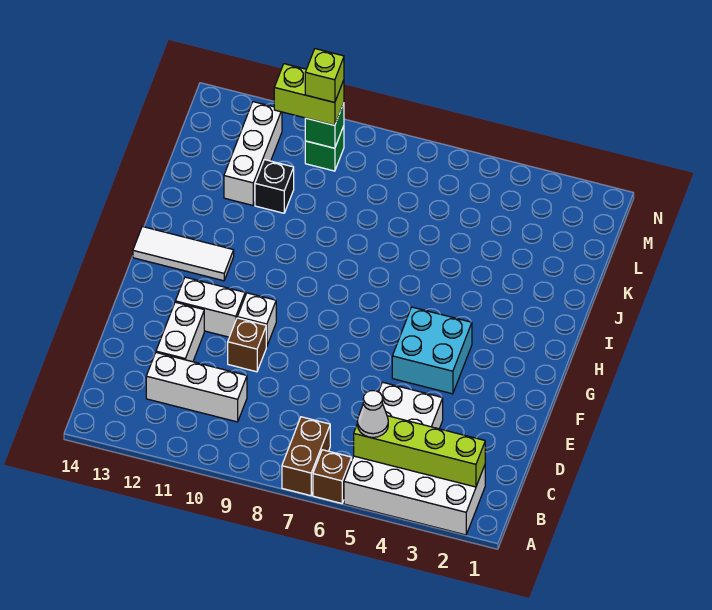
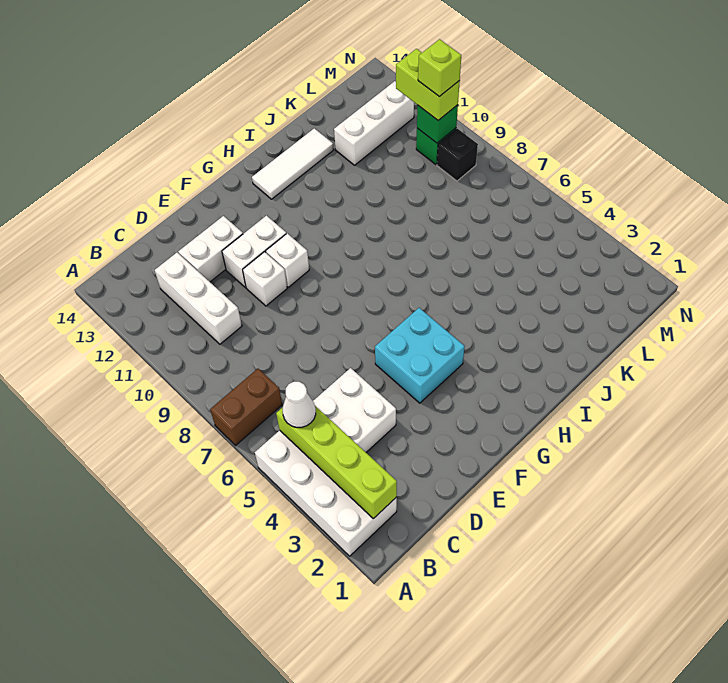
brown brick A6 level 1 -> none
brown brick E10 level 1 -> white brick E10 level 1
white brick F11:F12 level 1 -> white brick E11:F11 level 1
white tile H12:H14 level 1 -> white tile H13:J13 level 1
black brick K11 level 1 -> black brick M9 level 1

